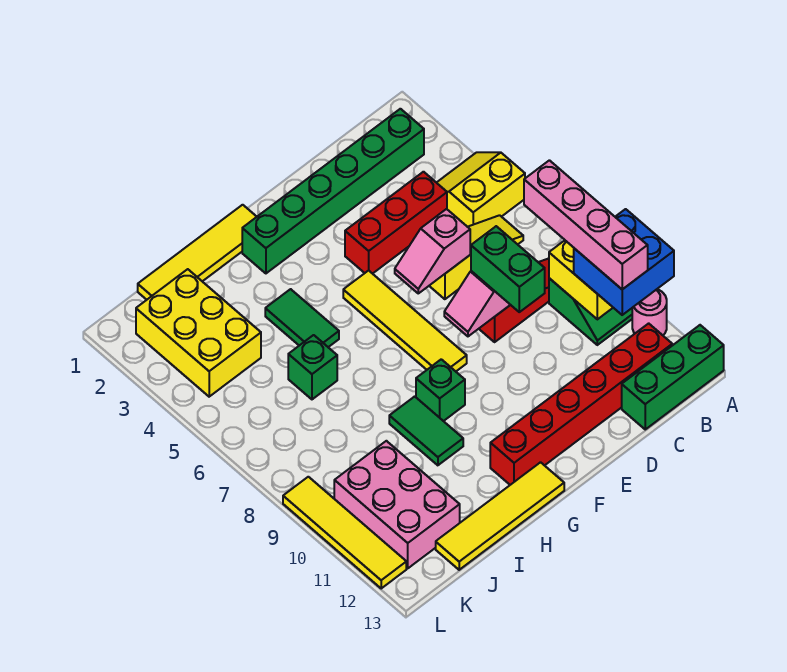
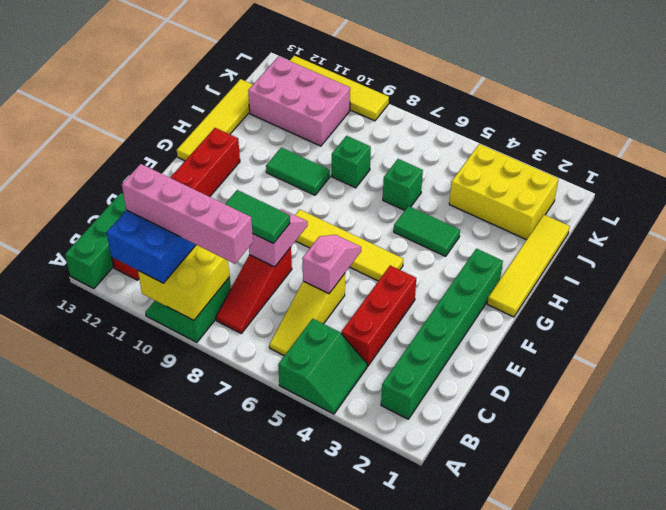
yellow slope A4:B5 level 1 top 5 -> green slope A4:B5 level 1 top 5
pink round brick A11 level 1 -> none
green brick D8:D9 level 3 -> green tile D8:D9 level 3
green brick G9 level 1 -> green brick I8 level 1

